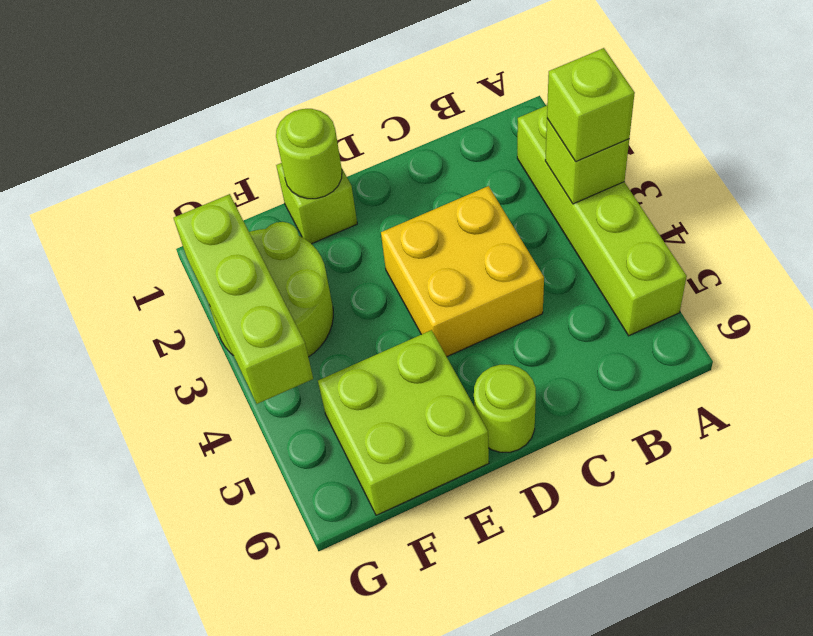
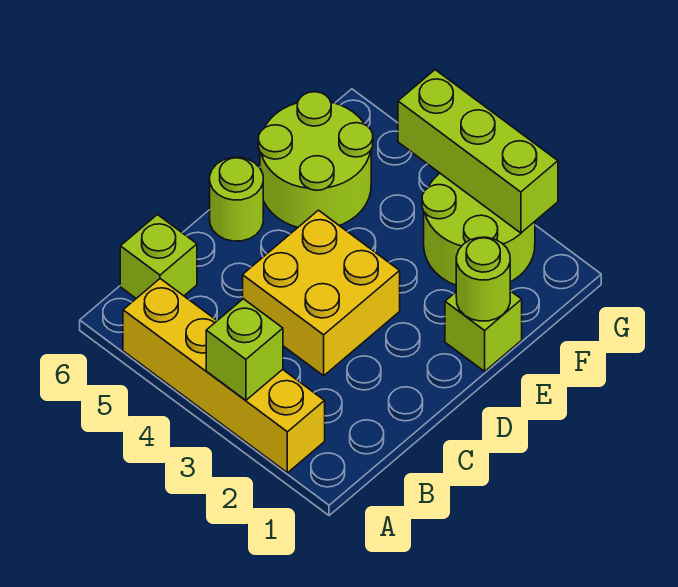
lime brick A2:A5 level 1 -> yellow brick A2:A5 level 1
lime brick A3 level 3 -> lime brick B6 level 1
lime brick E5:F6 level 1 -> lime round brick E5:F6 level 1

